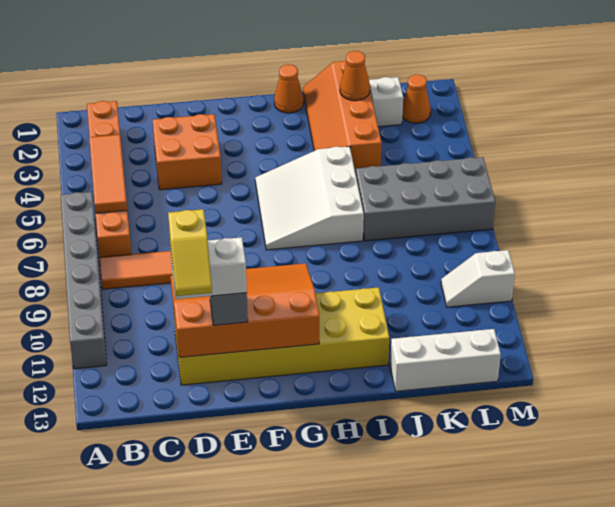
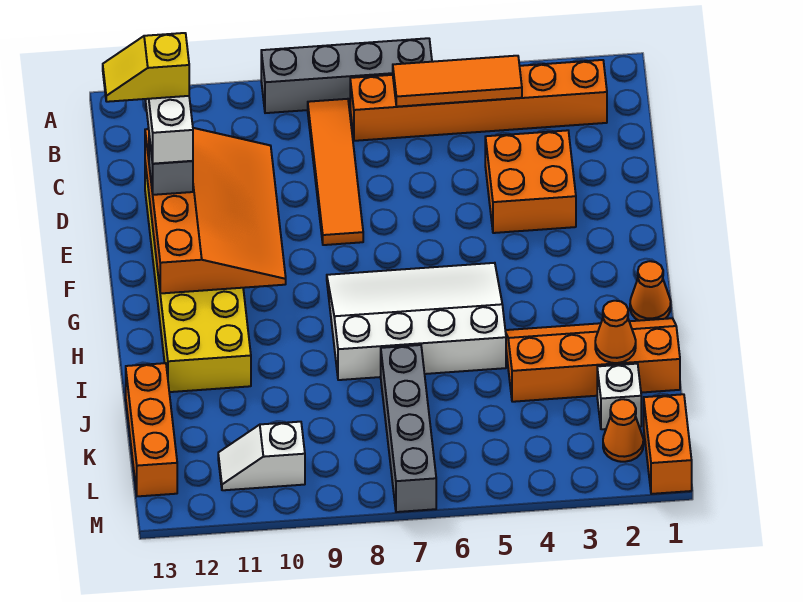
grey brick A6:A11 level 1 -> grey brick A6:A9 level 1
white slope G5:I7 level 1 top I -> white slope G5:I8 level 1 top I
grey brick J6:M7 level 1 -> grey brick J7:M7 level 1
white brick J13:L13 level 1 -> orange brick J13:L13 level 1
none -> orange brick L1:M1 level 1
white slope L10:M10 level 1 top M -> white slope L10:L11 level 1 top 10

